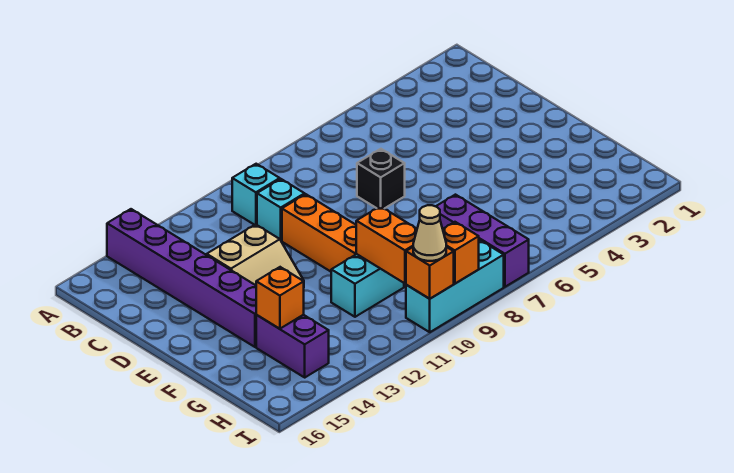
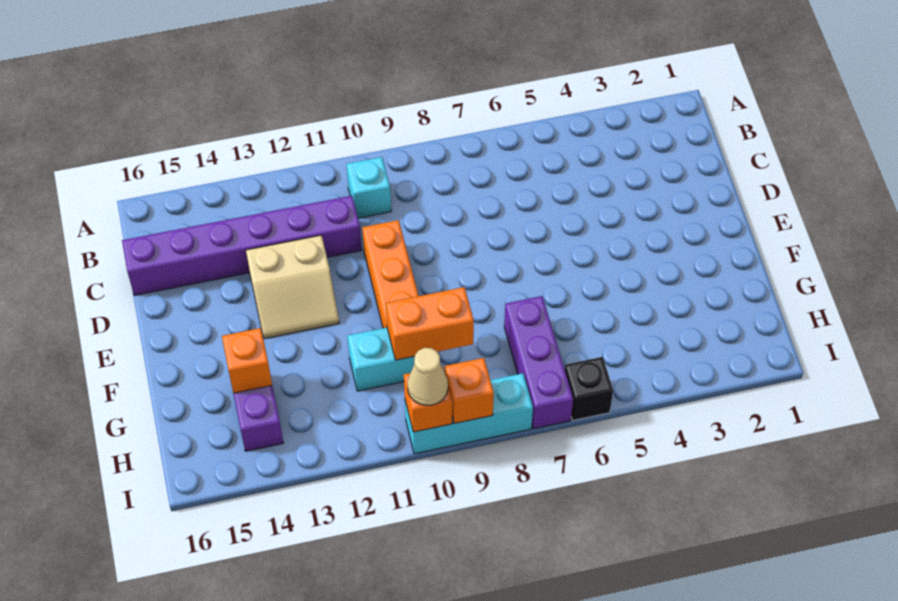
purple brick A14:F14 level 1 -> purple brick C11:C16 level 1
cyan brick C10 level 1 -> none
black brick D7 level 1 -> black brick I6 level 1
orange brick G10:H10 level 2 -> orange brick G9:G10 level 2

